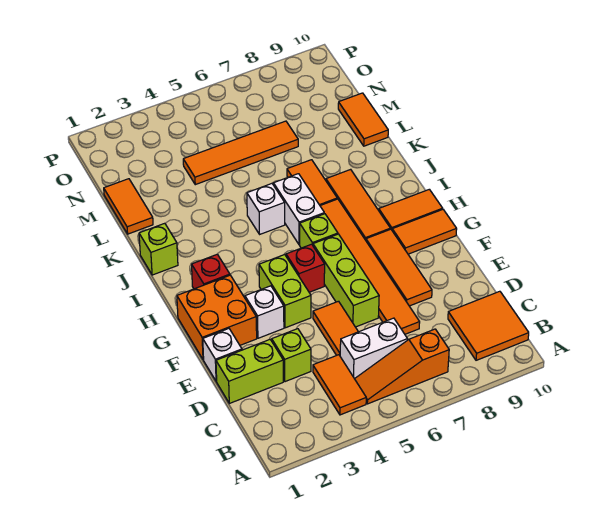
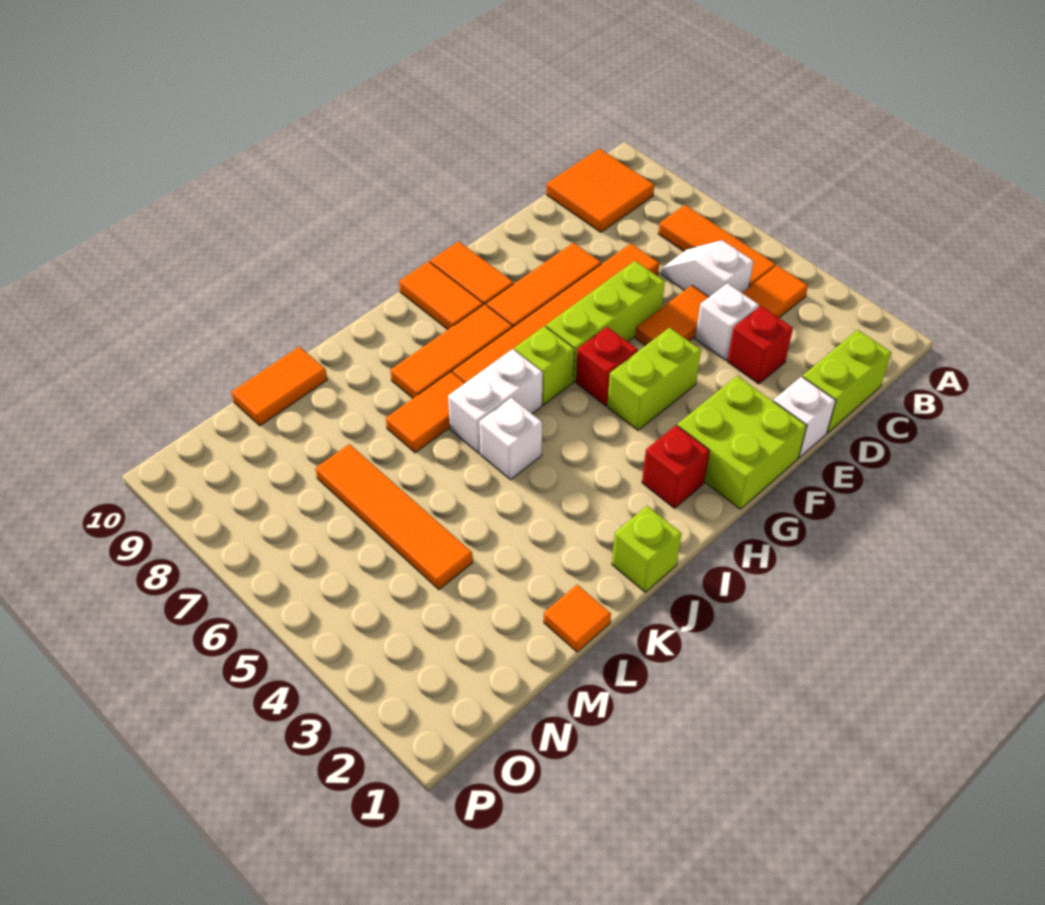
orange slope B5:B7 level 1 top 7 -> orange tile B5:B7 level 1
white brick C5:C6 level 1 -> white slope C5:C6 level 1 top 5
lime brick D1:D2 level 1 -> lime brick C1:D1 level 1
lime brick D3 level 1 -> red brick D3 level 1
orange brick F1:G2 level 1 -> lime brick F1:G2 level 1
white brick F3 level 1 -> white brick D4 level 1
orange tile L1:M1 level 1 -> orange tile L1 level 1

